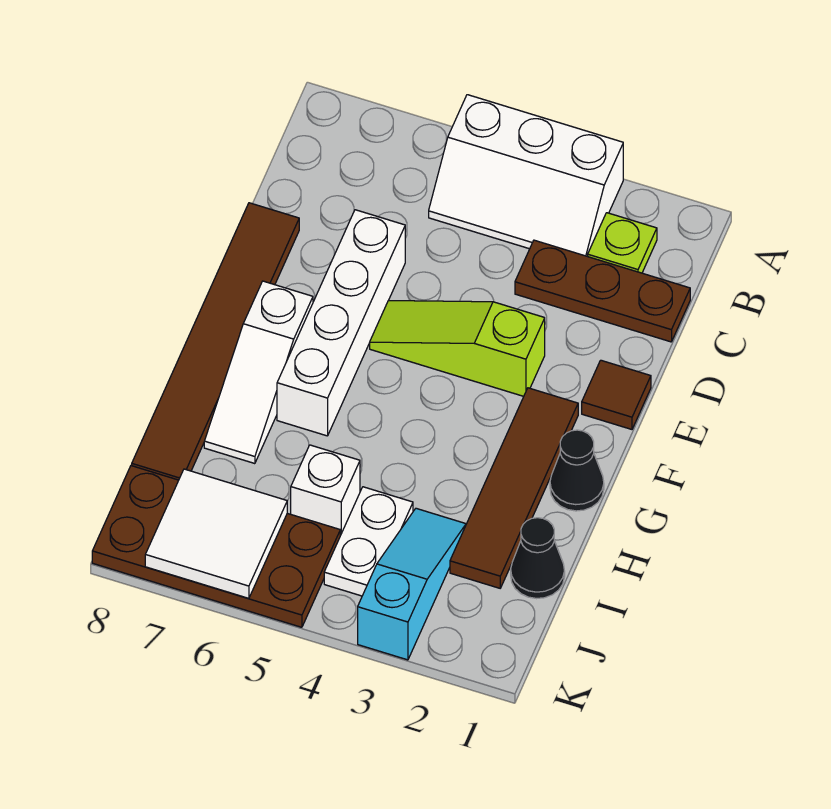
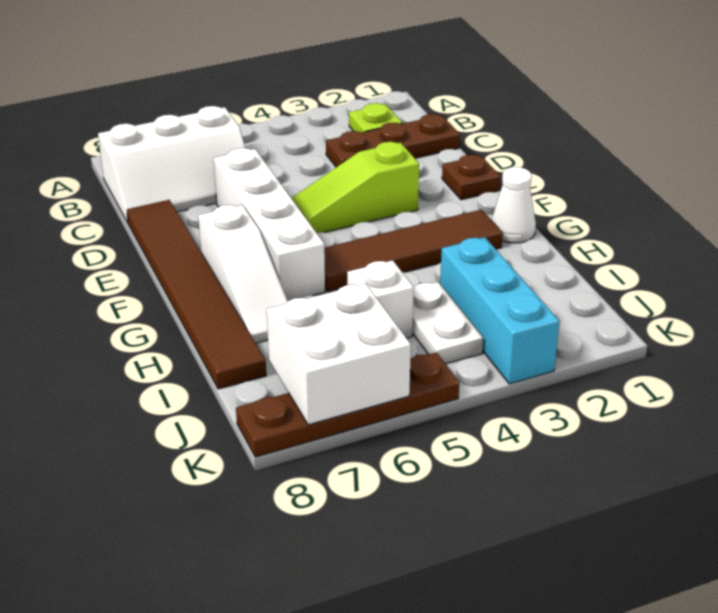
white slope A3:B5 level 1 top A -> white slope B6:C8 level 1 top B
brown tile E1 level 1 -> brown plate E1 level 1
brown tile F2:I2 level 1 -> brown tile G2:G5 level 1
black cone G1 level 1 -> white cone G1 level 1
black cone I1 level 1 -> none
cyan slope I3:K3 level 1 top K -> cyan brick I3:K3 level 1
brown plate J5:K8 level 1 -> brown plate K5:K8 level 1
white tile J6:K7 level 2 -> white brick J6:K7 level 2

